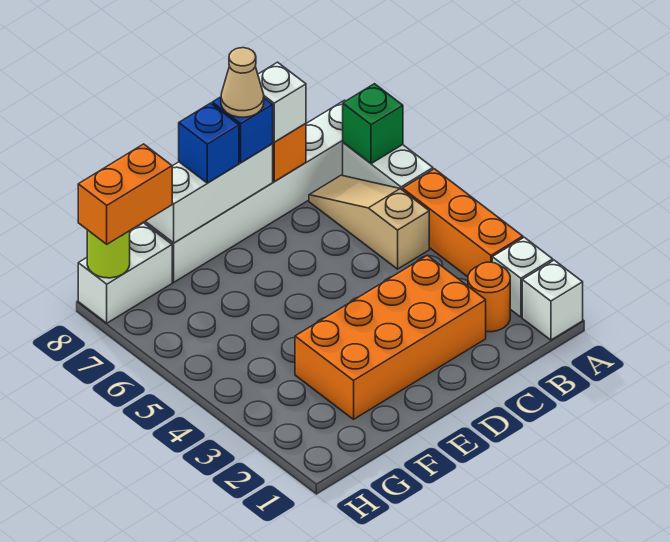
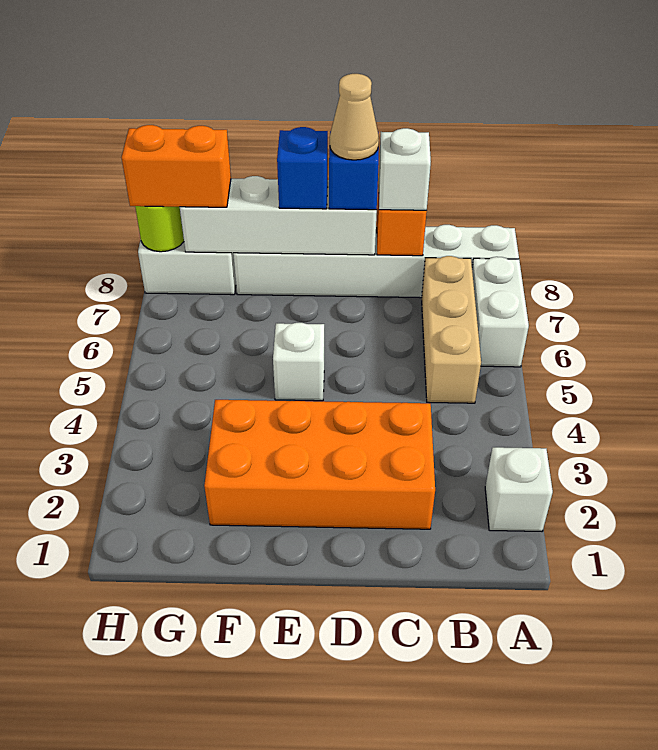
white brick A1 level 1 -> white brick E5 level 1
orange brick A3:A5 level 1 -> none
green brick A7 level 2 -> none
orange round brick B2 level 1 -> none
tan slope B5:B7 level 1 top 5 -> tan brick B5:B7 level 1
white brick D8:F8 level 2 -> white brick D8:G8 level 2

